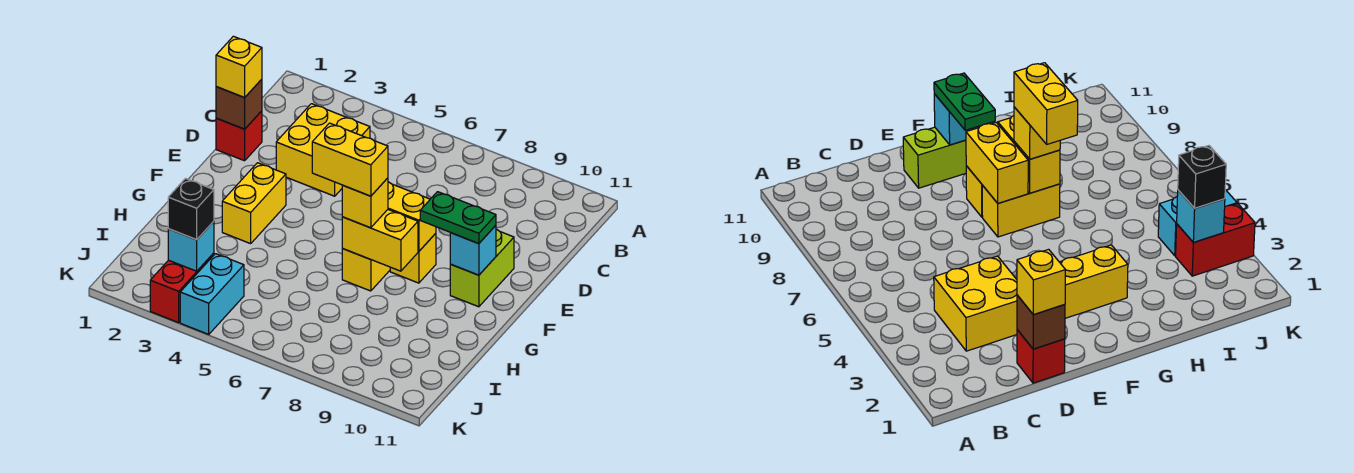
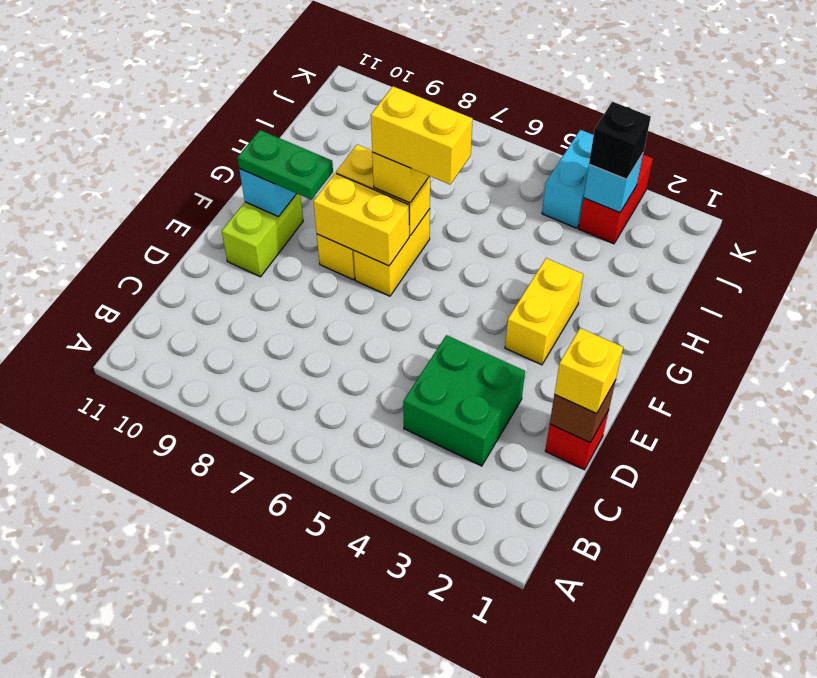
yellow brick C3:D4 level 1 -> green brick C3:D4 level 1

